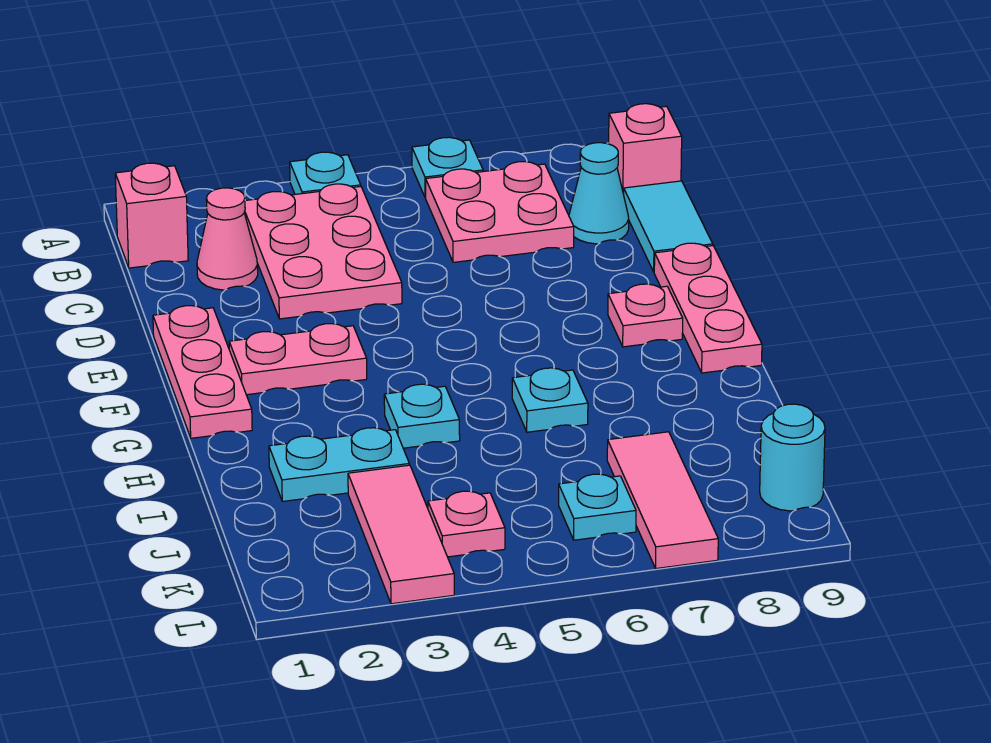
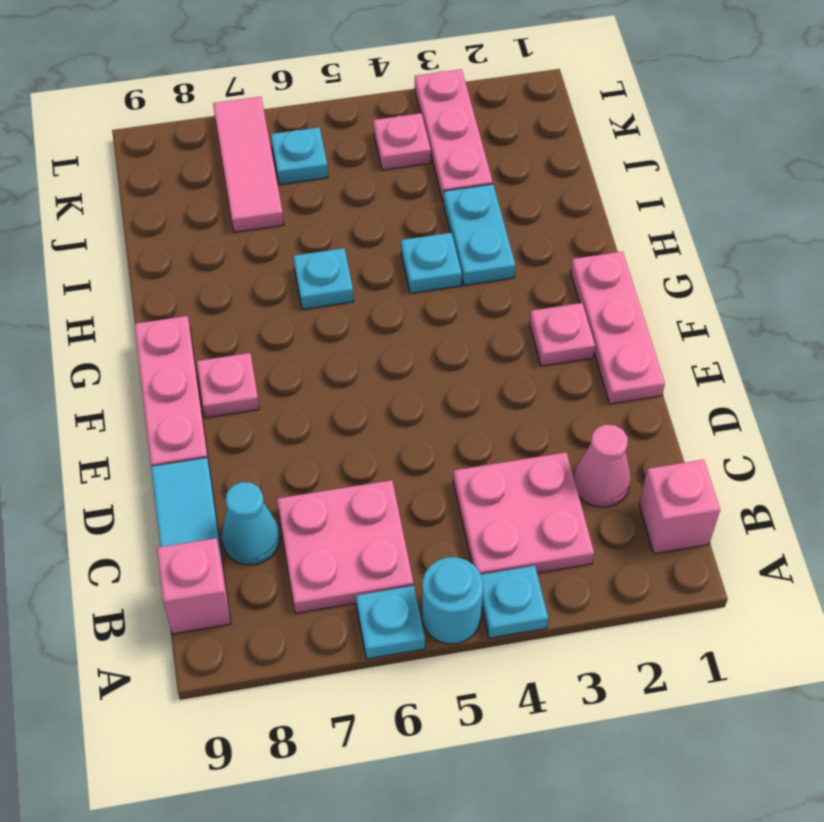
pink plate B3:D4 level 1 -> pink plate B3:C4 level 1
pink plate F2:F3 level 1 -> pink plate F2 level 1
cyan plate I2:I3 level 1 -> cyan plate H3:I3 level 1
pink tile J3:L3 level 1 -> pink plate J3:L3 level 1
cyan round brick K9 level 1 -> cyan round brick A5 level 1

